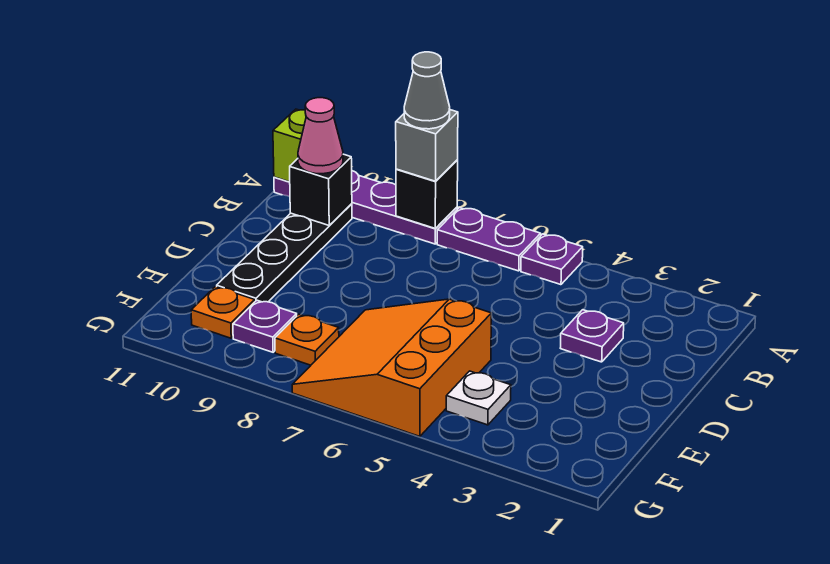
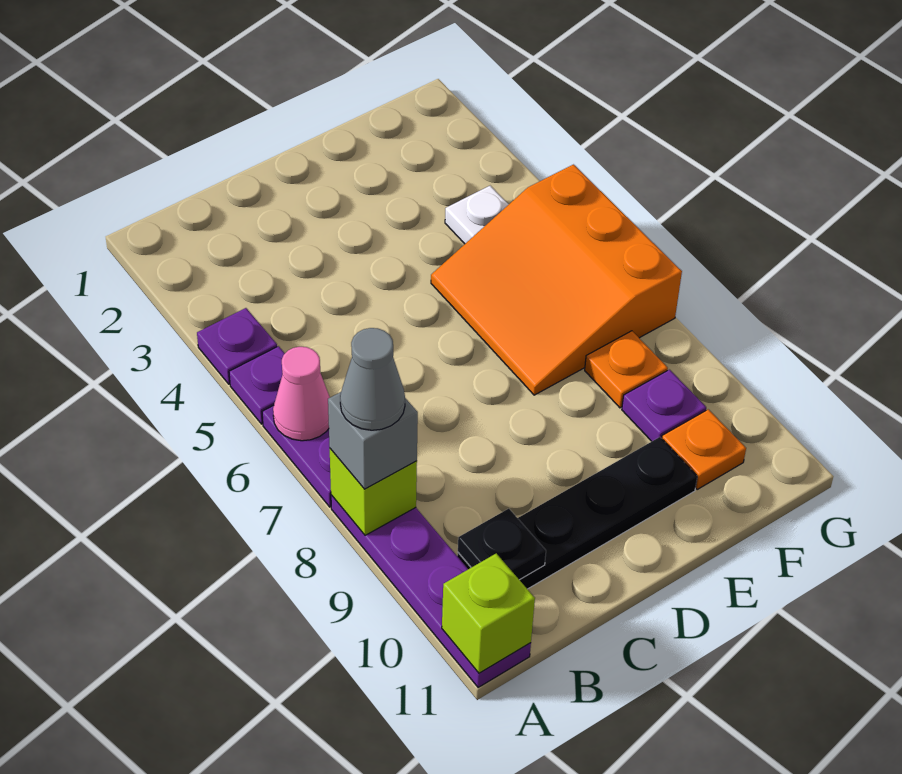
black brick A8 level 2 -> lime brick A8 level 2
black brick B10 level 2 -> black plate B10 level 2
pink cone B10 level 3 -> pink cone A6 level 2
purple plate C3 level 1 -> purple plate A4 level 1
orange slope E5:G7 level 1 top 5 -> orange slope E5:G7 level 1 top G

